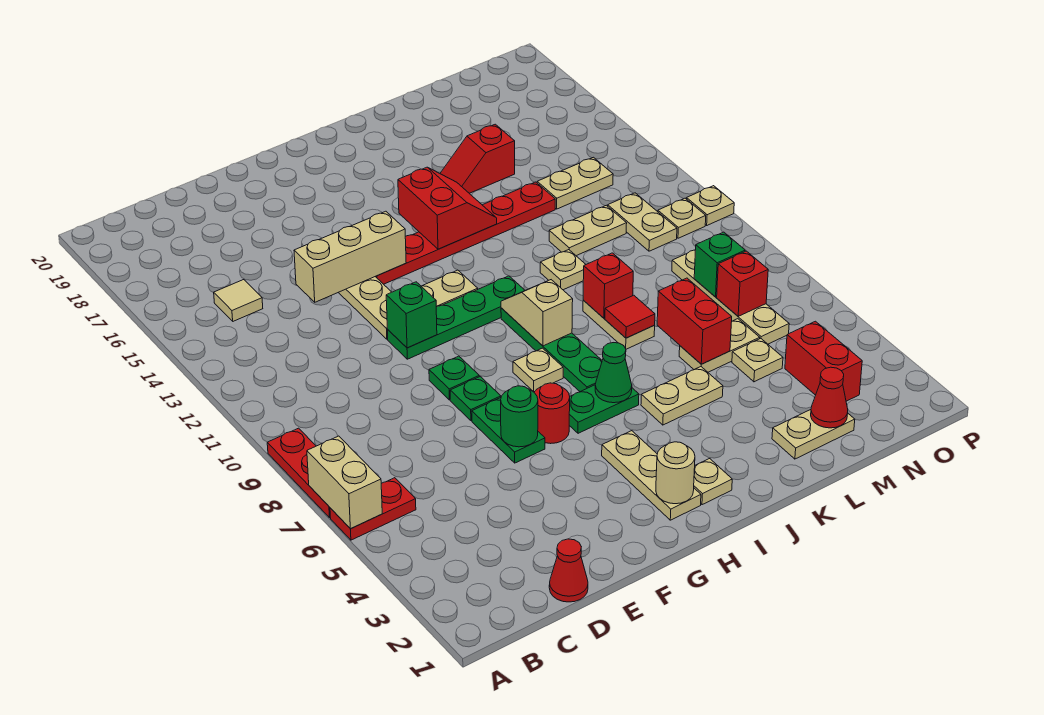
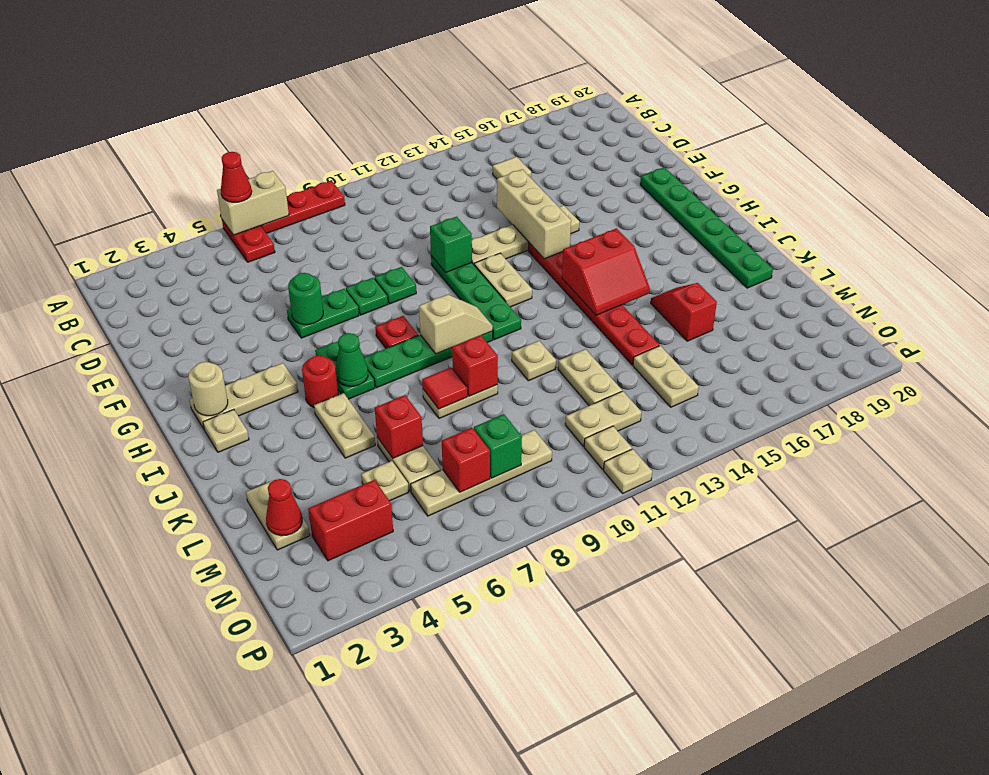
red cone D1 level 1 -> red cone A6 level 3
none -> green plate F19:K19 level 1
red round brick G6 level 1 -> red round brick I5 level 1
tan plate H8 level 1 -> red plate H8 level 1
red brick L6:L7 level 2 -> red brick L6 level 2

